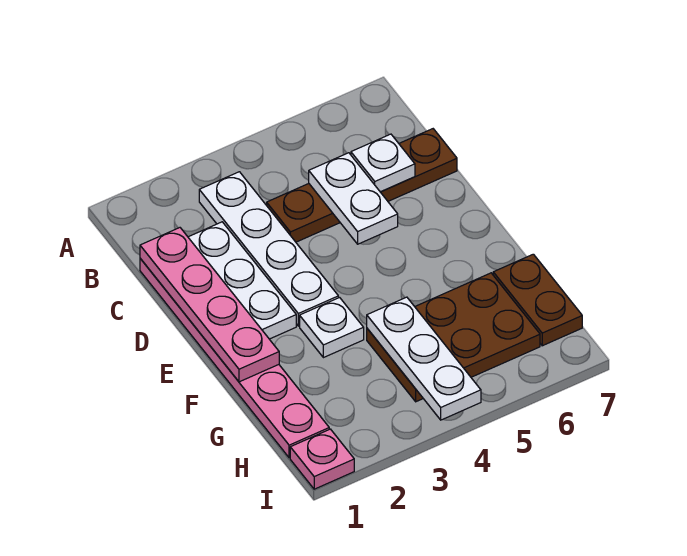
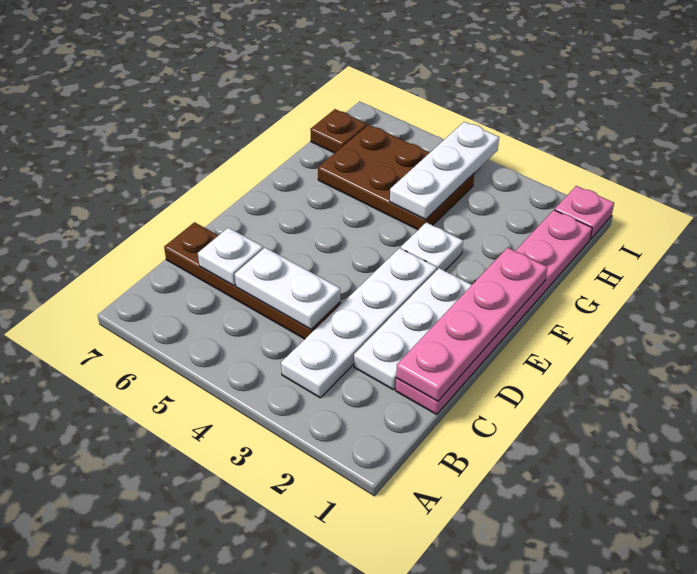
white plate C5:D5 level 2 -> white plate C4:C5 level 2
brown plate G7:H7 level 1 -> brown plate H7 level 1

